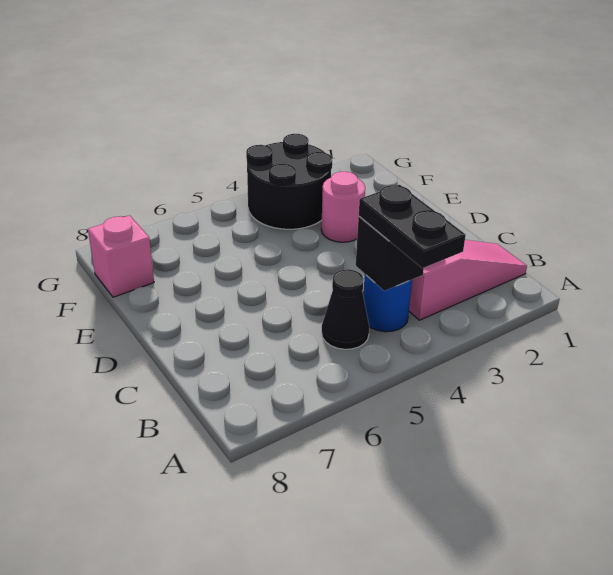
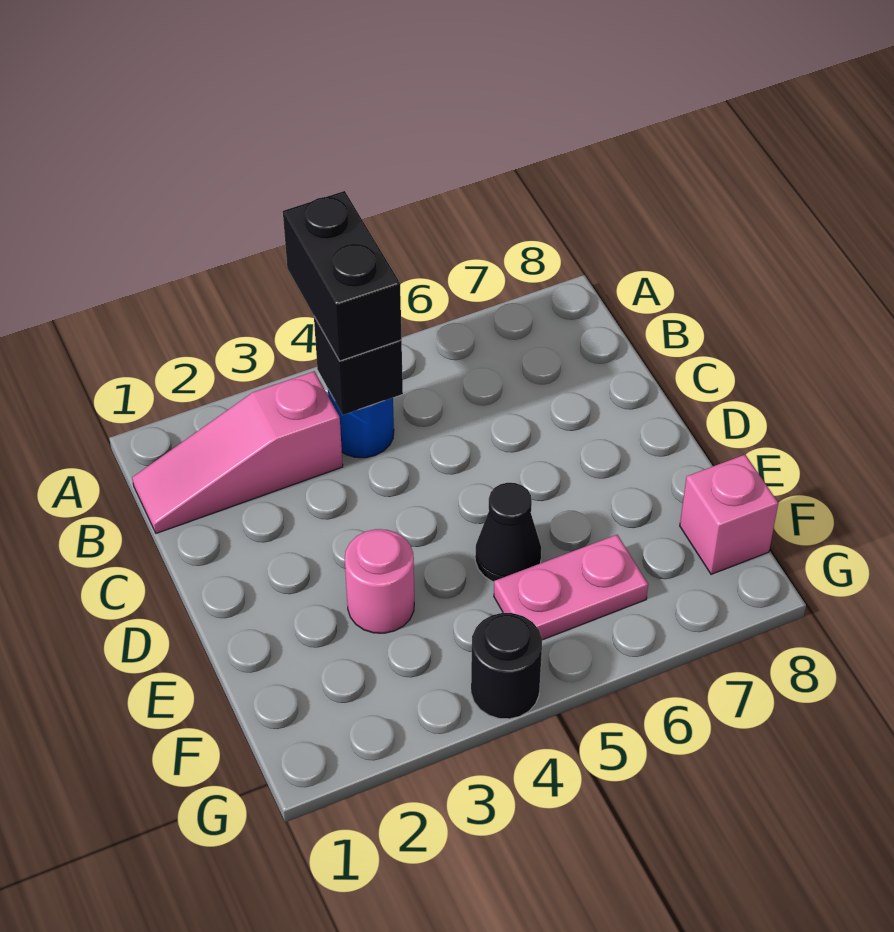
black plate A4:B4 level 3 -> black brick A4:B4 level 3
black cone B5 level 1 -> black cone E5 level 1
black round brick F3:G4 level 1 -> black round brick G4 level 1
none -> pink plate F5:F6 level 1

